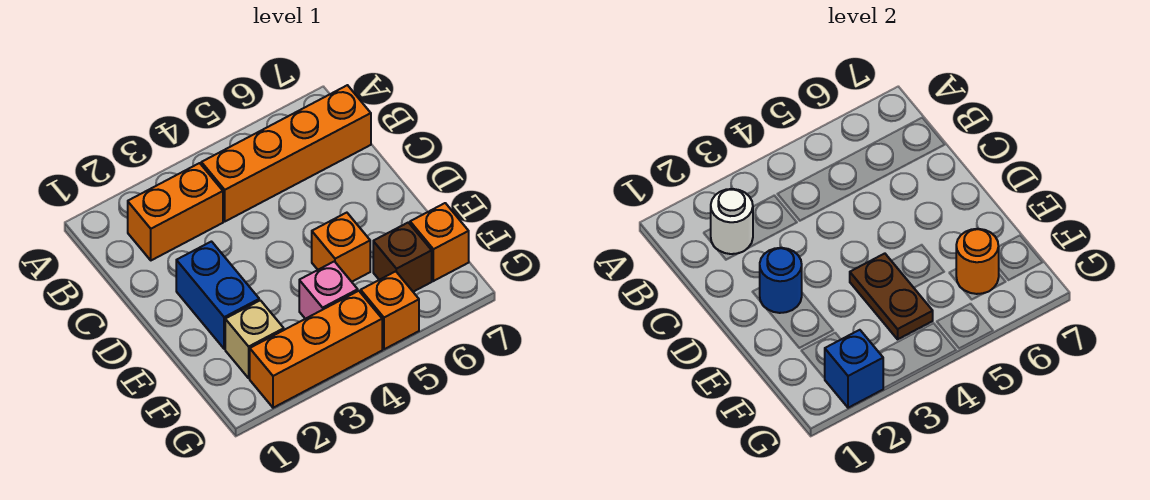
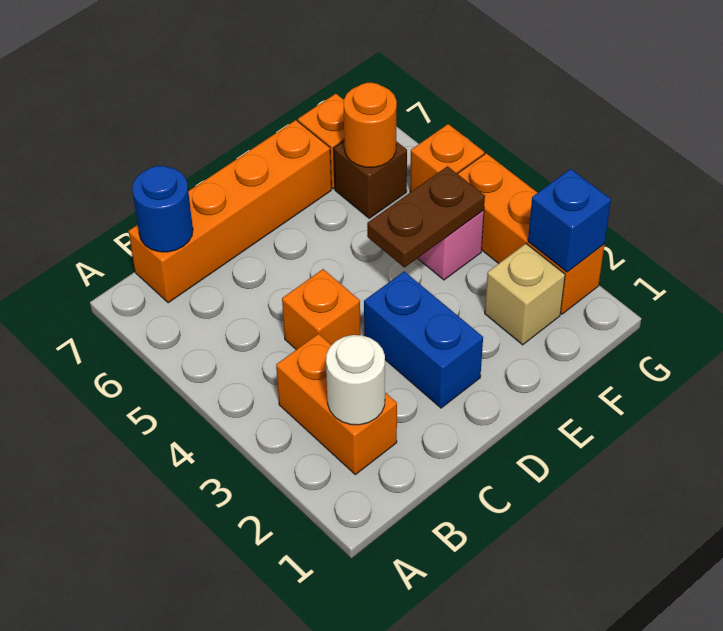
orange brick B4:B7 level 1 -> orange brick B7:E7 level 1
blue brick D2:E2 level 1 -> blue brick D2:D3 level 1
blue round brick D2 level 2 -> blue round brick B7 level 2
orange brick E5 level 1 -> orange brick C4 level 1

